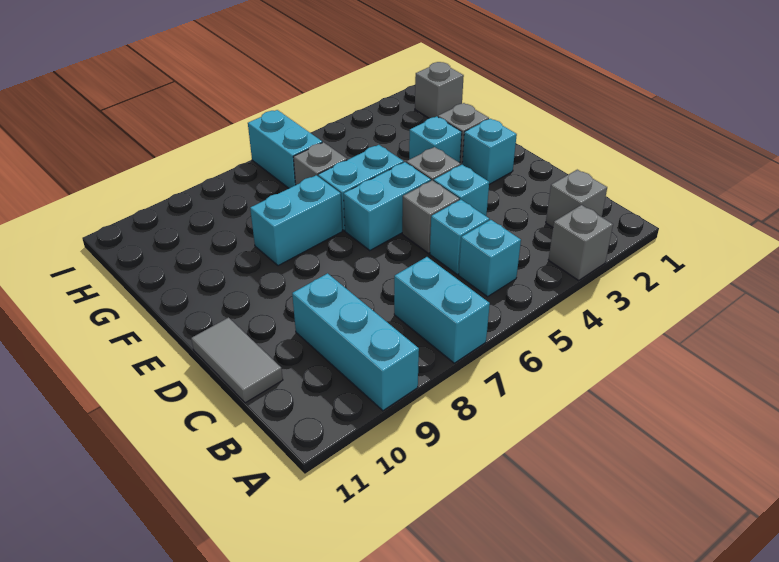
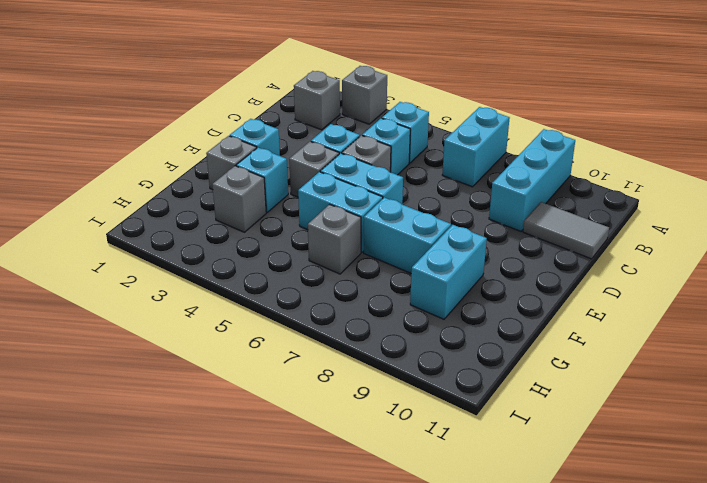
grey tile C11:D11 level 1 -> grey tile C10:C11 level 1
grey brick H1 level 1 -> grey brick G3 level 1
cyan brick H6:I6 level 1 -> cyan brick F9:G9 level 1

